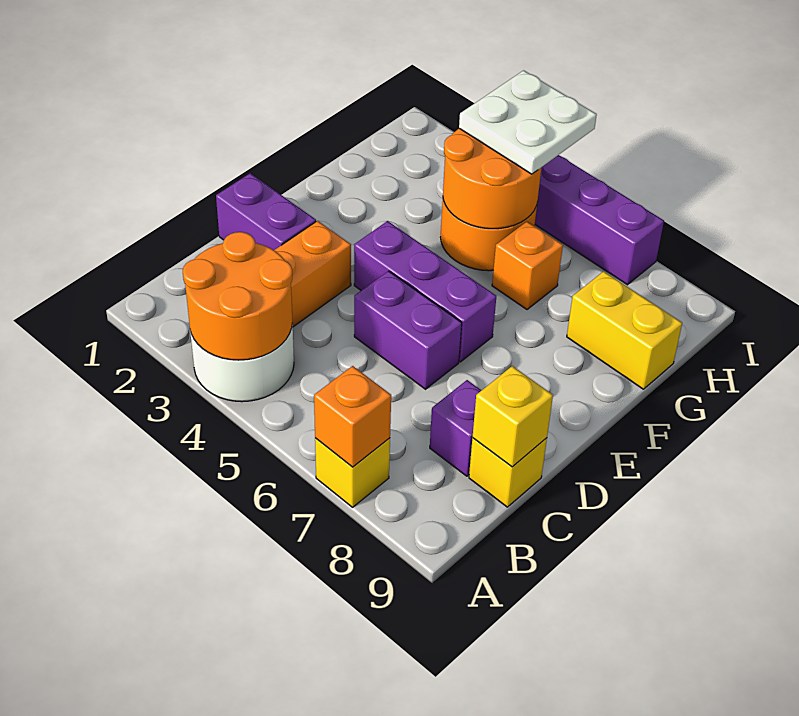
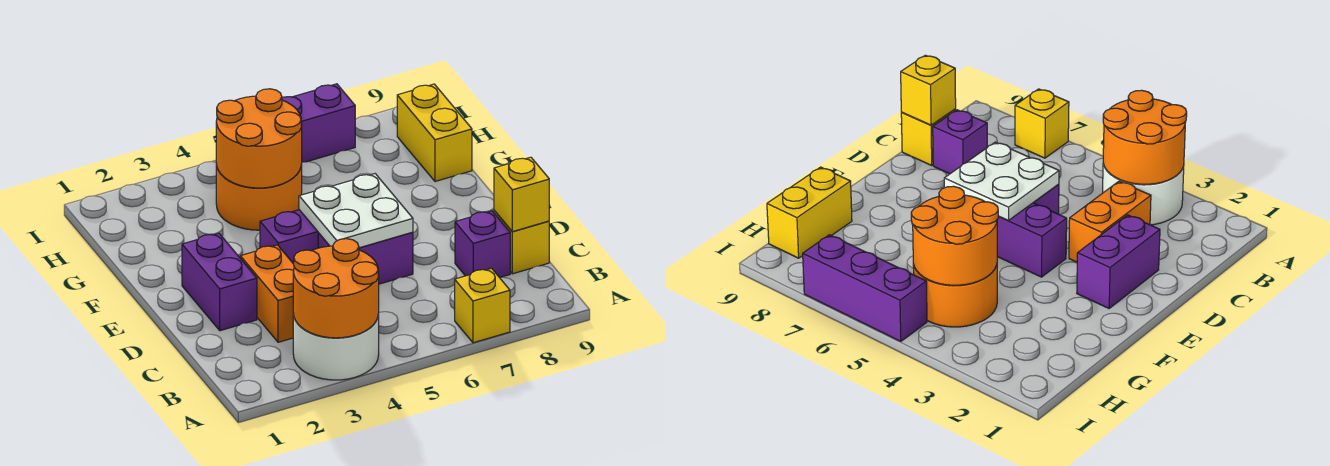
orange brick A7 level 2 -> none
purple brick D1:D2 level 1 -> purple brick D2:E2 level 1
orange brick G6 level 1 -> none
yellow brick G8:G9 level 1 -> yellow brick G9:H9 level 1
white plate H4:I5 level 3 -> white plate D5:E6 level 2

